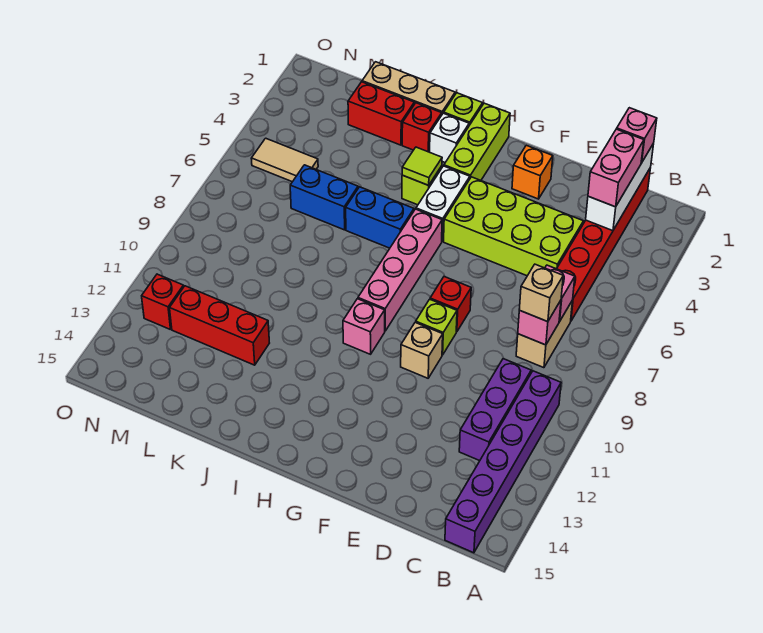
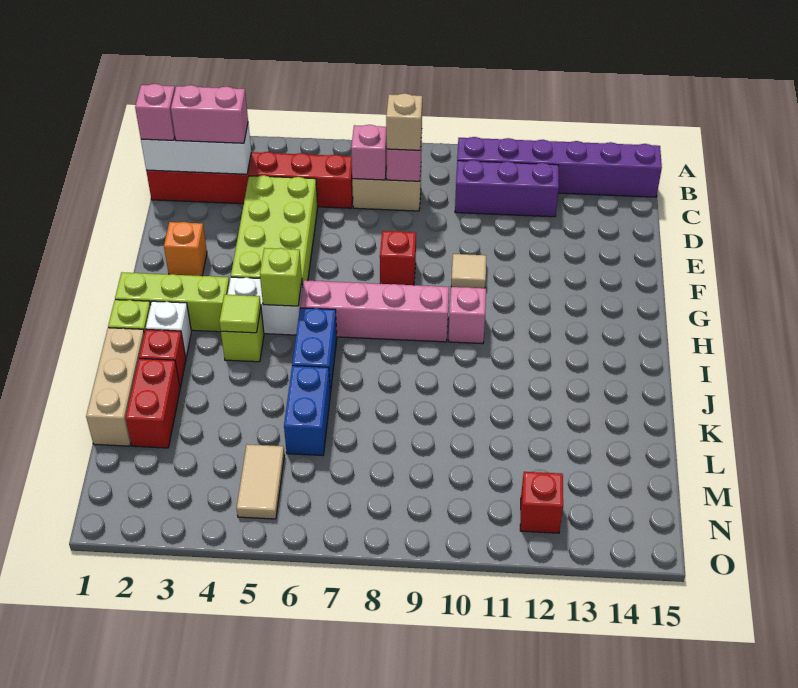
lime brick F9 level 1 -> lime brick H5 level 2
tan brick F10 level 1 -> tan tile F10 level 1
red brick K12:M12 level 1 -> none

